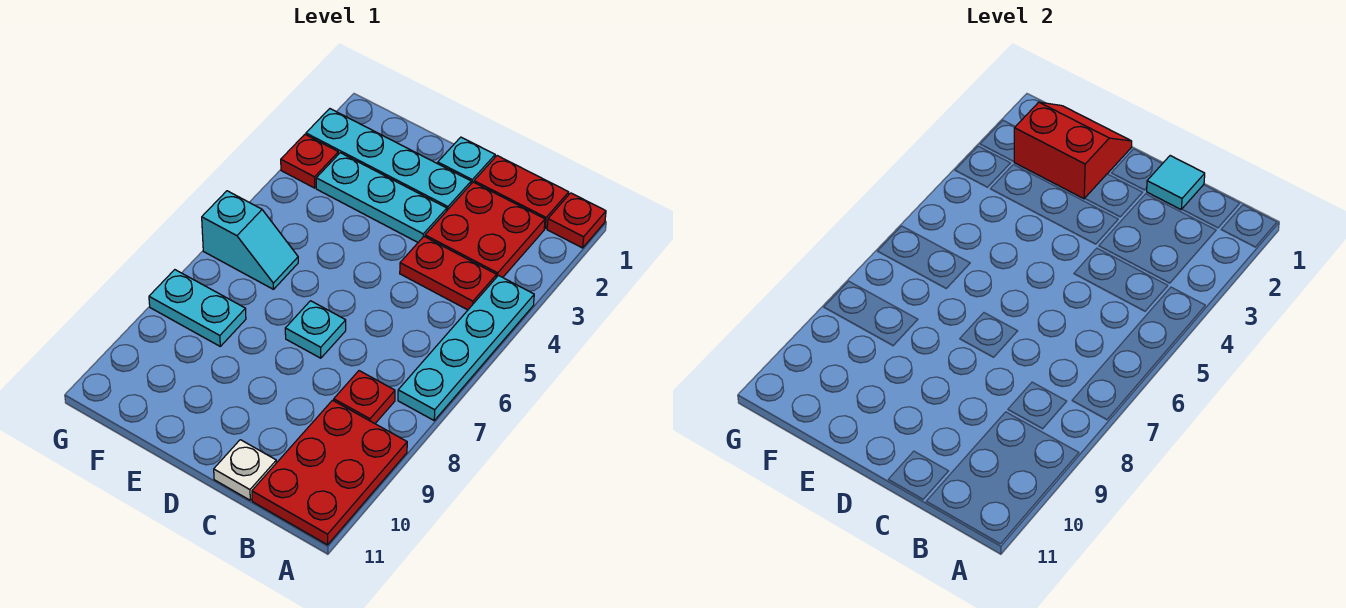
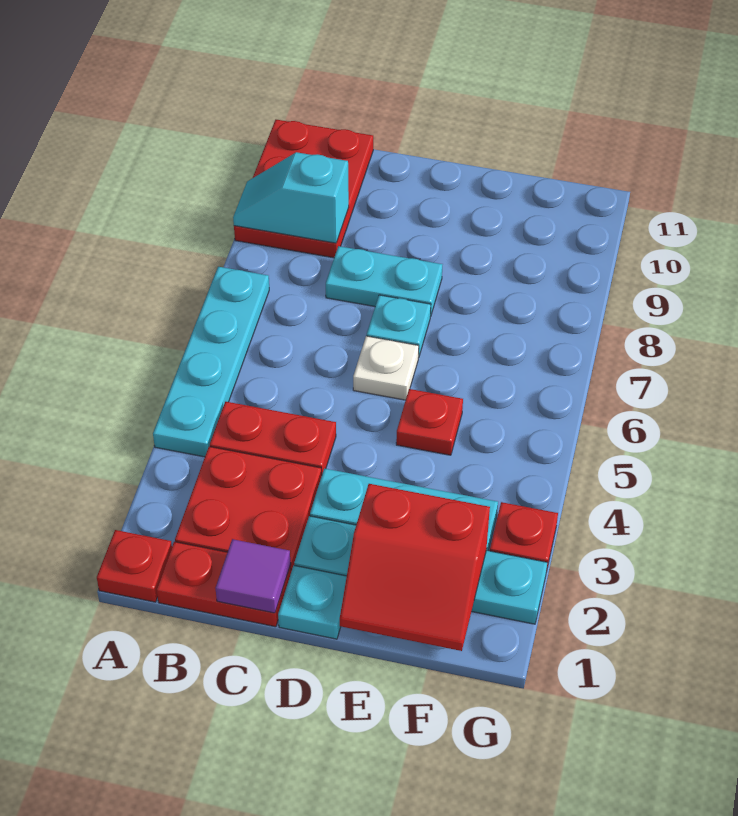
red plate B8 level 1 -> red plate E5 level 1
cyan tile C1 level 2 -> purple tile C1 level 2
white plate C11 level 1 -> white plate D6 level 1
cyan slope F6:G6 level 1 top G -> cyan slope A9:B9 level 2 top B
cyan plate F8:G8 level 1 -> cyan plate C8:D8 level 1

